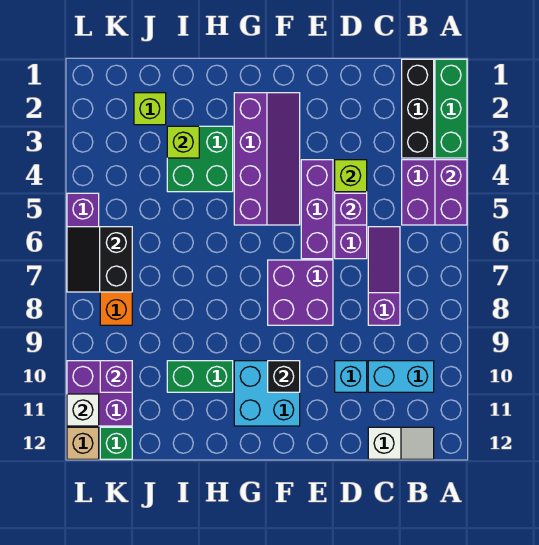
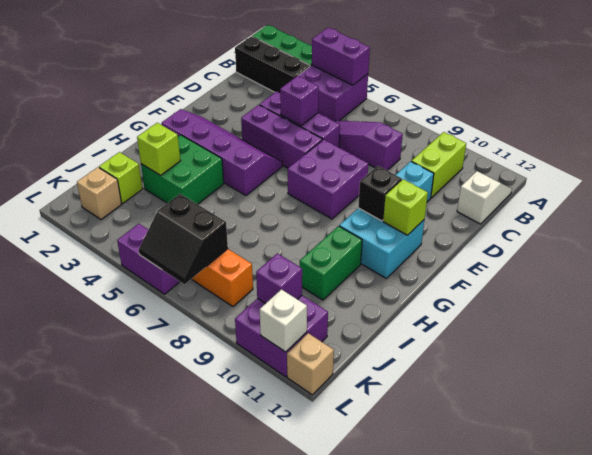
cyan brick B10:C10 level 1 -> lime brick B10:C10 level 1
lime brick D4 level 2 -> lime brick F11 level 2
none -> tan brick K2 level 1
green brick K12 level 1 -> none

